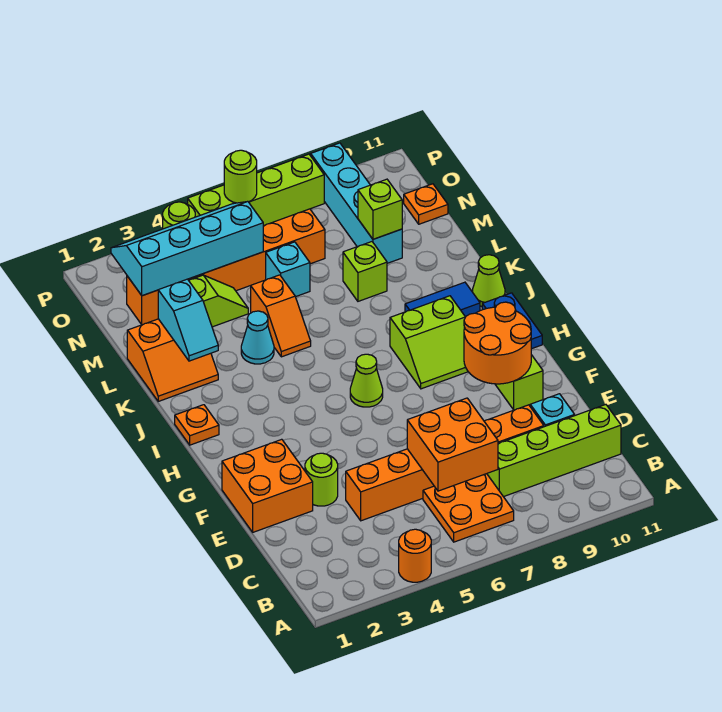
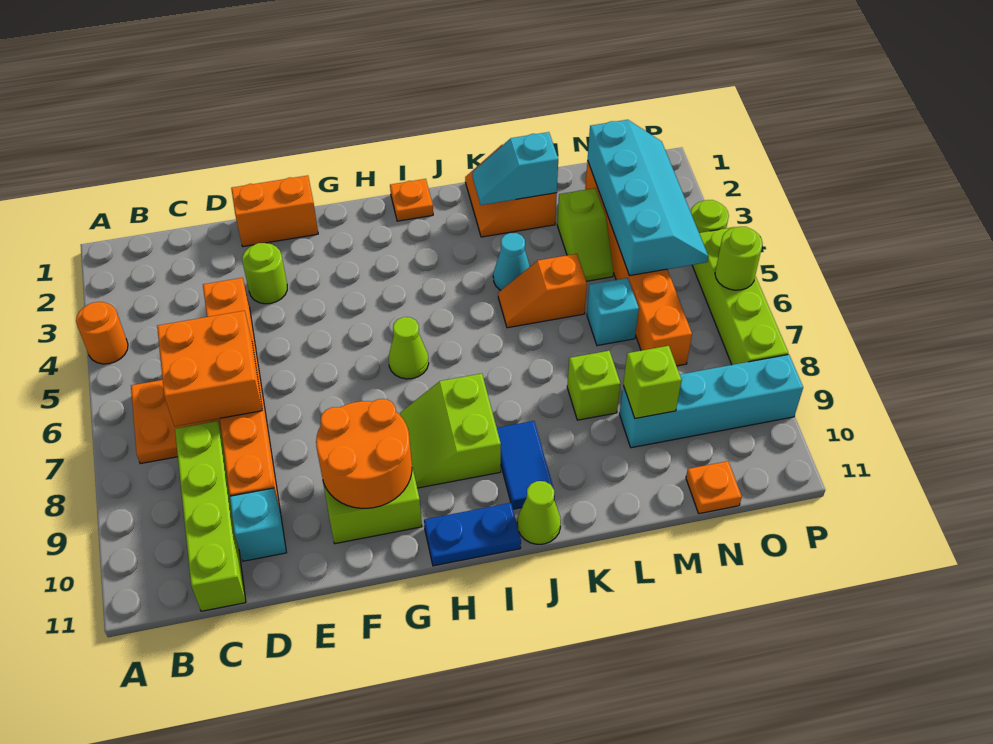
orange brick E1:F2 level 1 -> orange brick E1:F1 level 1

